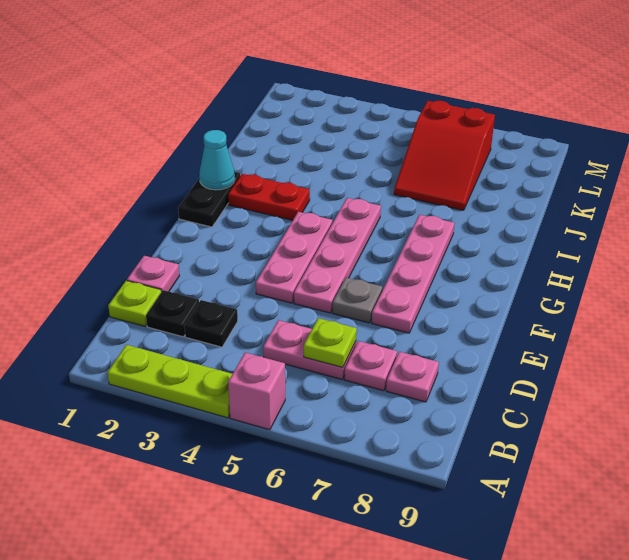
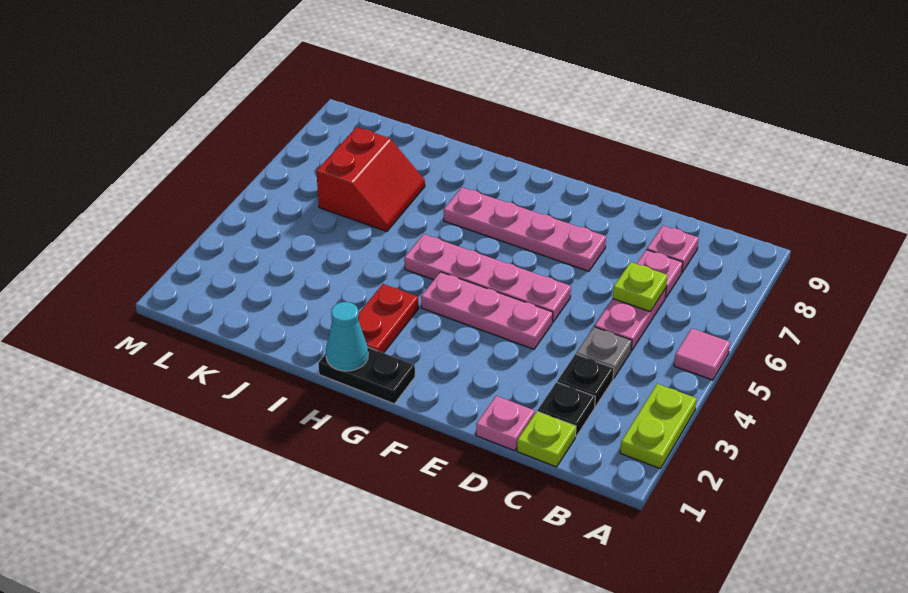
lime plate A2:A4 level 1 -> lime plate A2:A3 level 1
pink brick A5 level 1 -> pink tile A5 level 1
grey plate E6 level 1 -> grey plate C4 level 1
red slope J6:L7 level 1 top L -> red slope J6:K7 level 1 top K

